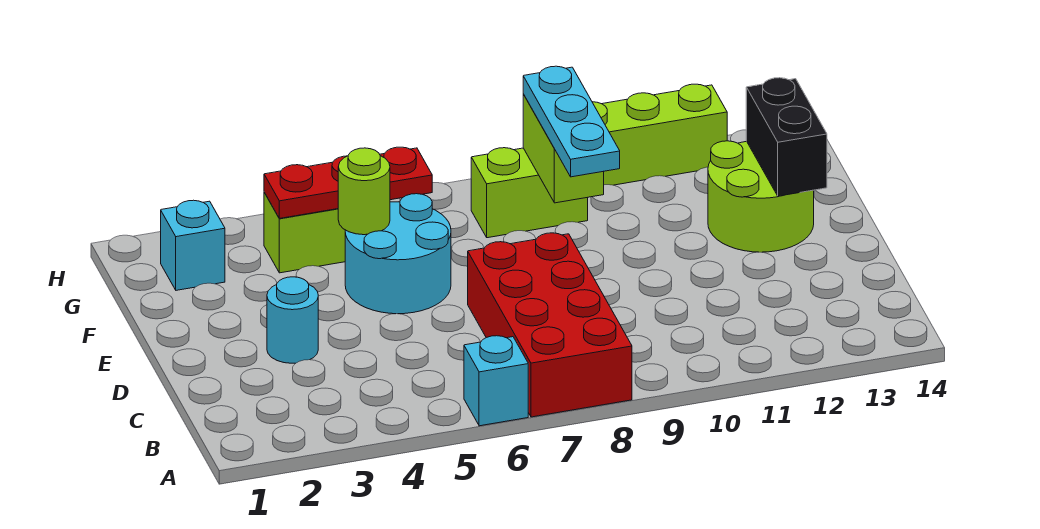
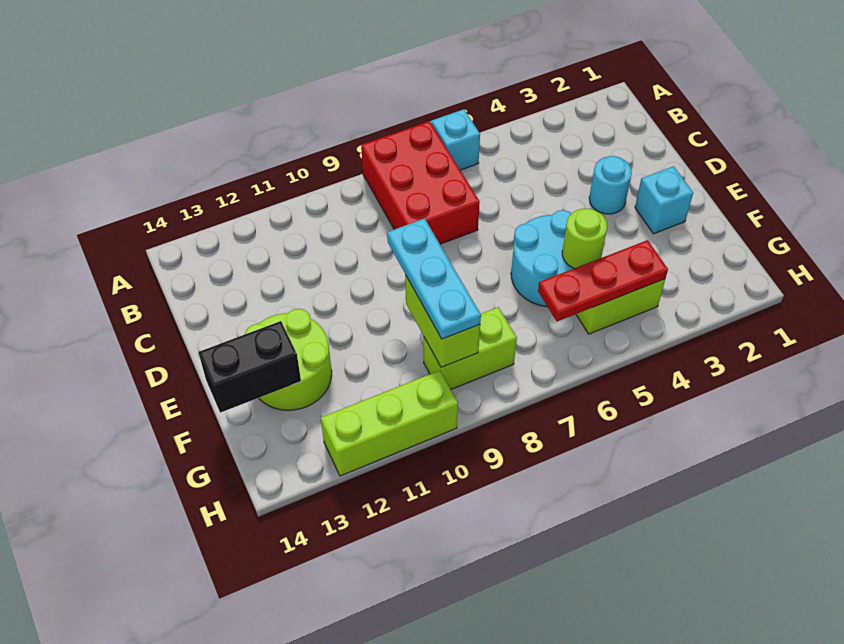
red brick A7:D8 level 1 -> red brick A7:C8 level 1
black brick E13:F13 level 2 -> black brick F13:F14 level 2
cyan brick G2 level 1 -> cyan brick E2 level 1

